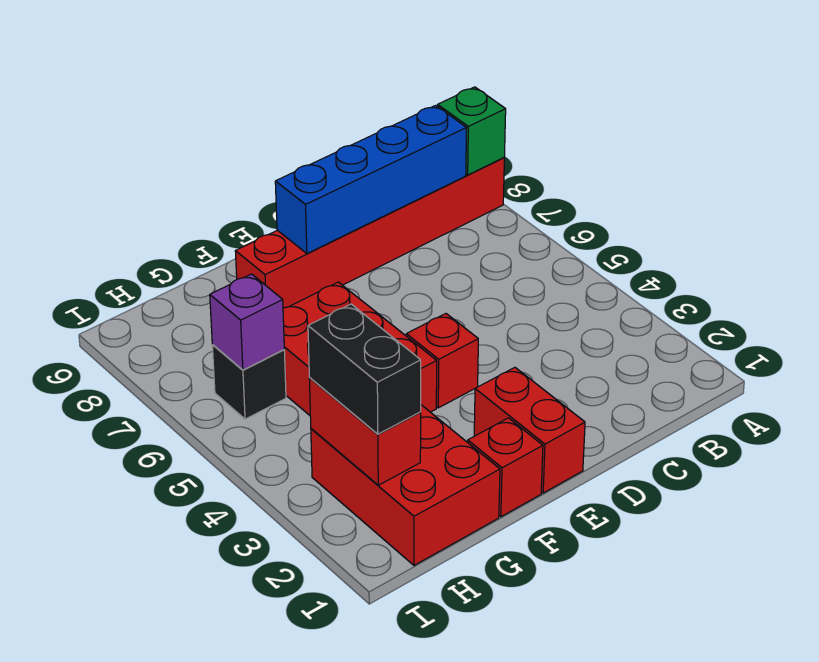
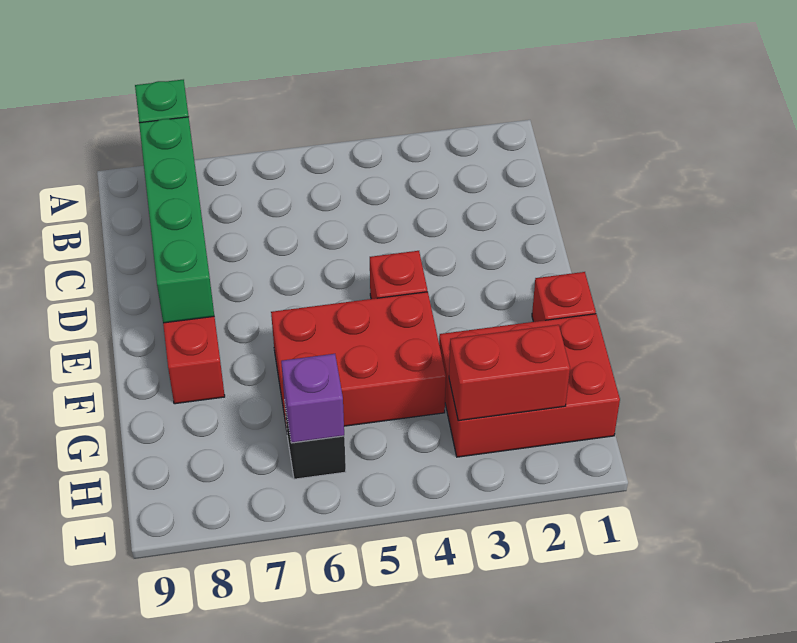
blue brick B8:E8 level 2 -> green brick B8:E8 level 2
red brick E1:E2 level 1 -> none
black brick H2:H3 level 3 -> none

